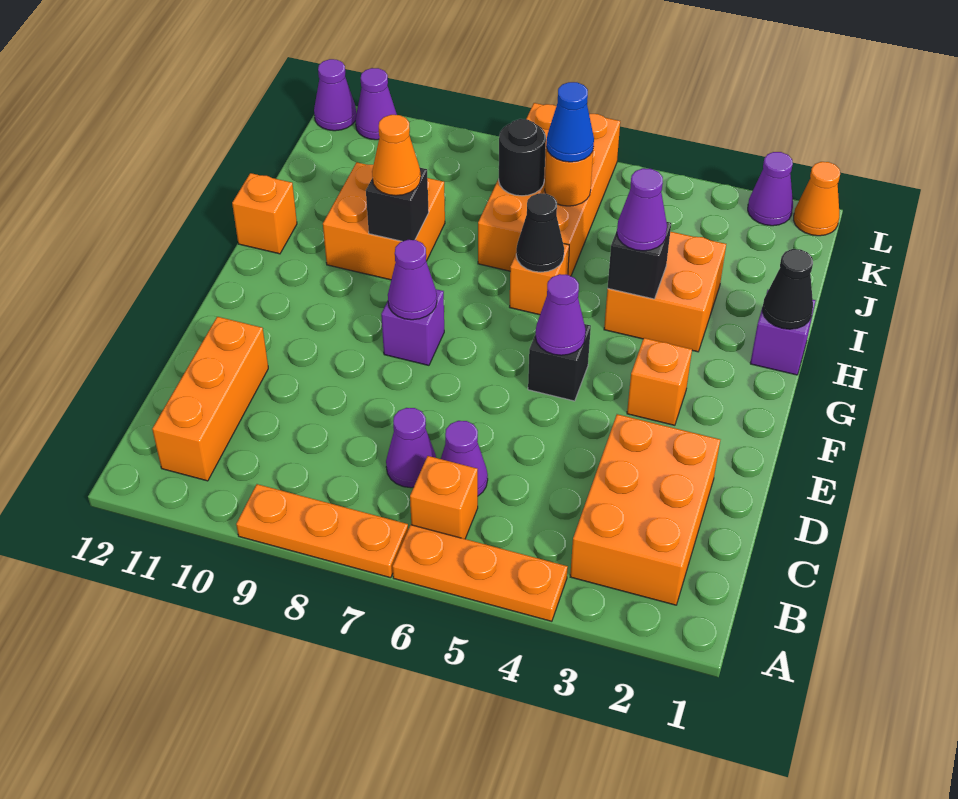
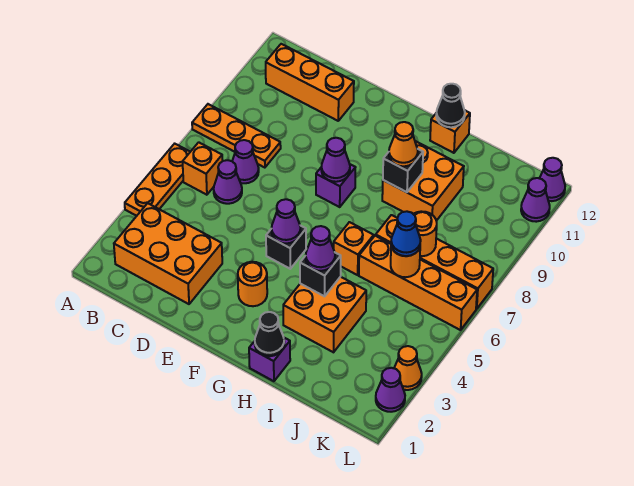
orange plate A7:A9 level 1 -> orange plate A8:C8 level 1
orange brick F3 level 1 -> orange round brick F3 level 1
black cone H6 level 2 -> black cone H12 level 2
black round brick J7 level 2 -> orange round brick J7 level 2
orange cone L1 level 1 -> orange cone L3 level 1

